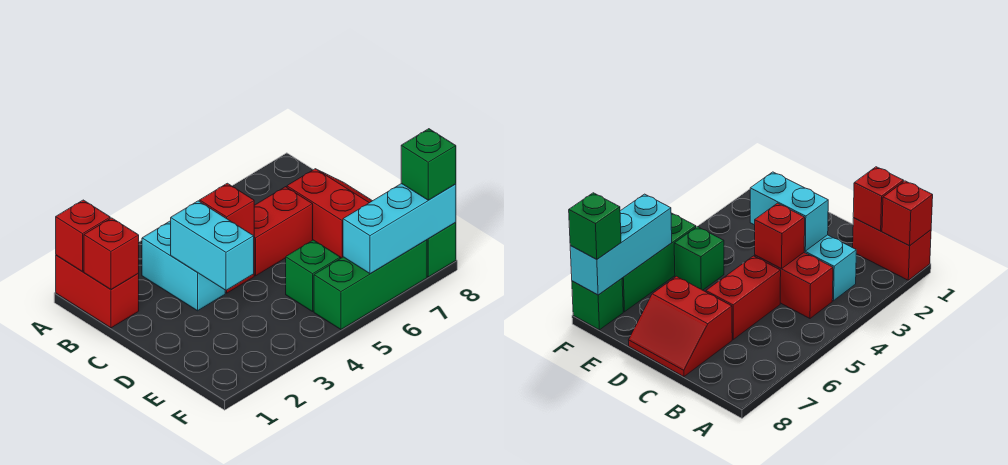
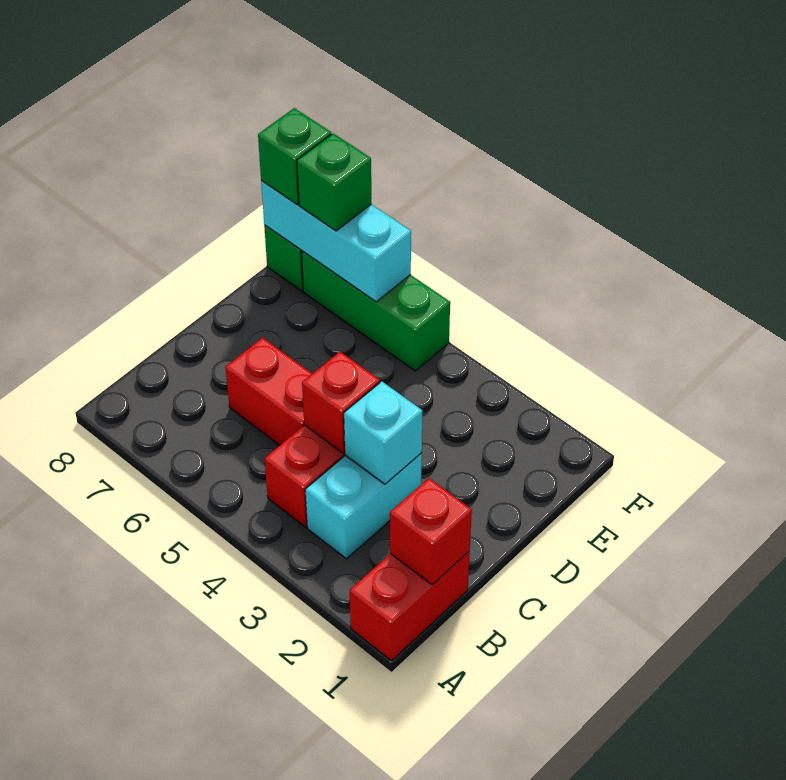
red brick A1 level 2 -> none
cyan brick C3:D3 level 2 -> cyan brick C3 level 2
red slope C7:D8 level 1 top 7 -> none
green brick E5 level 1 -> green brick F7 level 3

